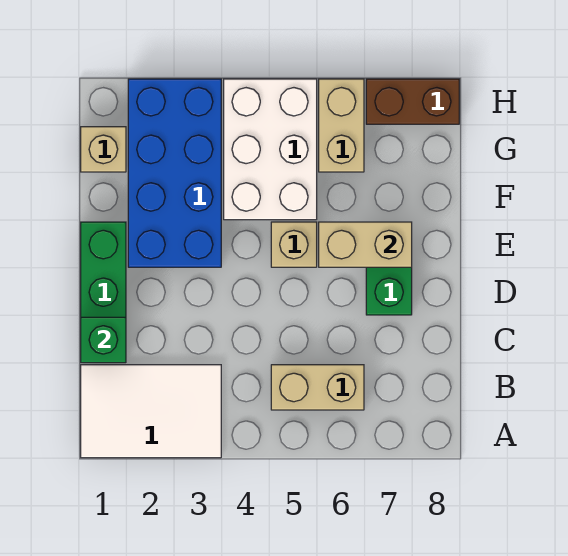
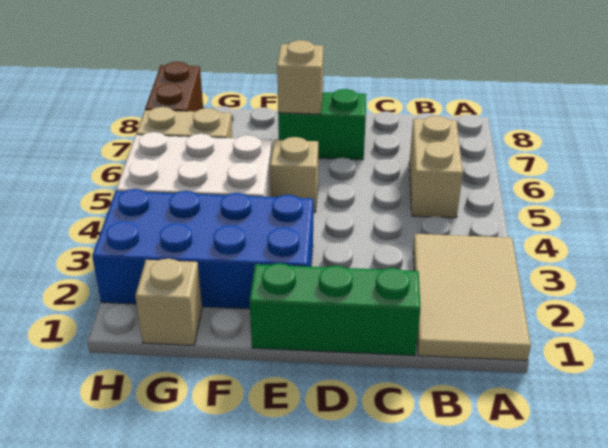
white tile A1:B3 level 1 -> tan tile A1:B3 level 1
green brick C1 level 2 -> none
tan brick E6:E7 level 2 -> tan brick E7 level 2

